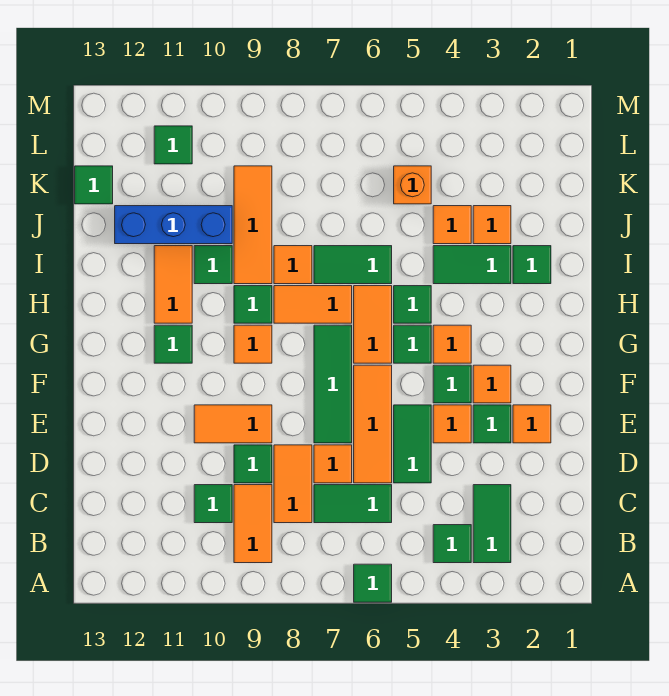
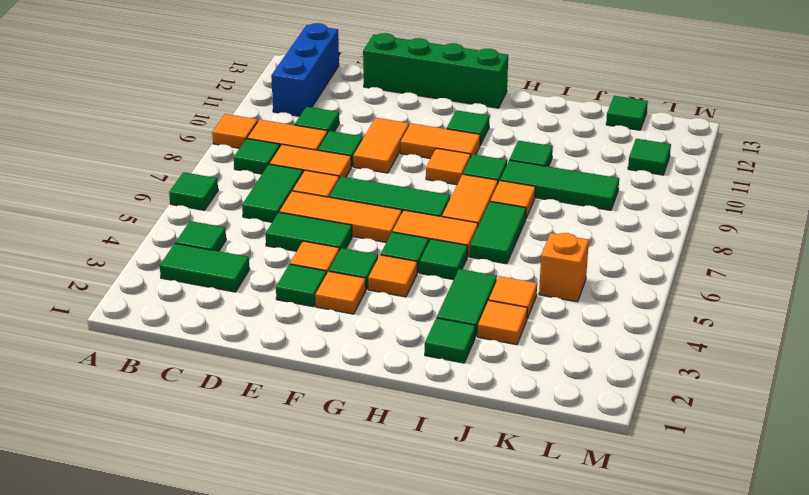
none -> green tile B8 level 1
none -> green brick D13:G13 level 1
orange tile E2 level 1 -> orange tile A9 level 1
orange tile H11:I11 level 1 -> orange tile F10:G10 level 1
orange tile I9:K9 level 1 -> green tile I9:K9 level 1
blue brick J10:J12 level 1 -> blue brick B11:B13 level 1

